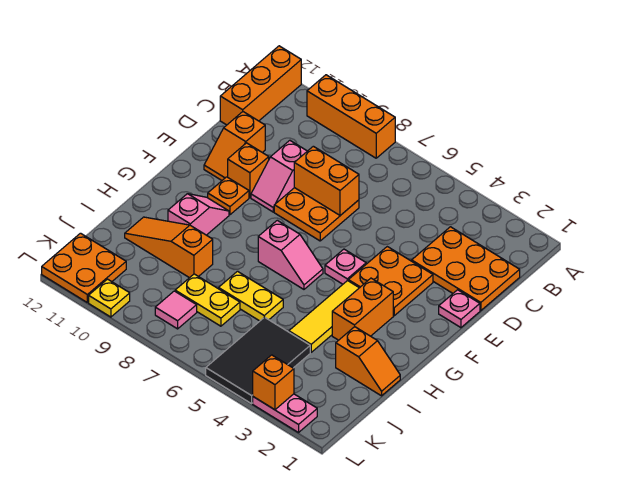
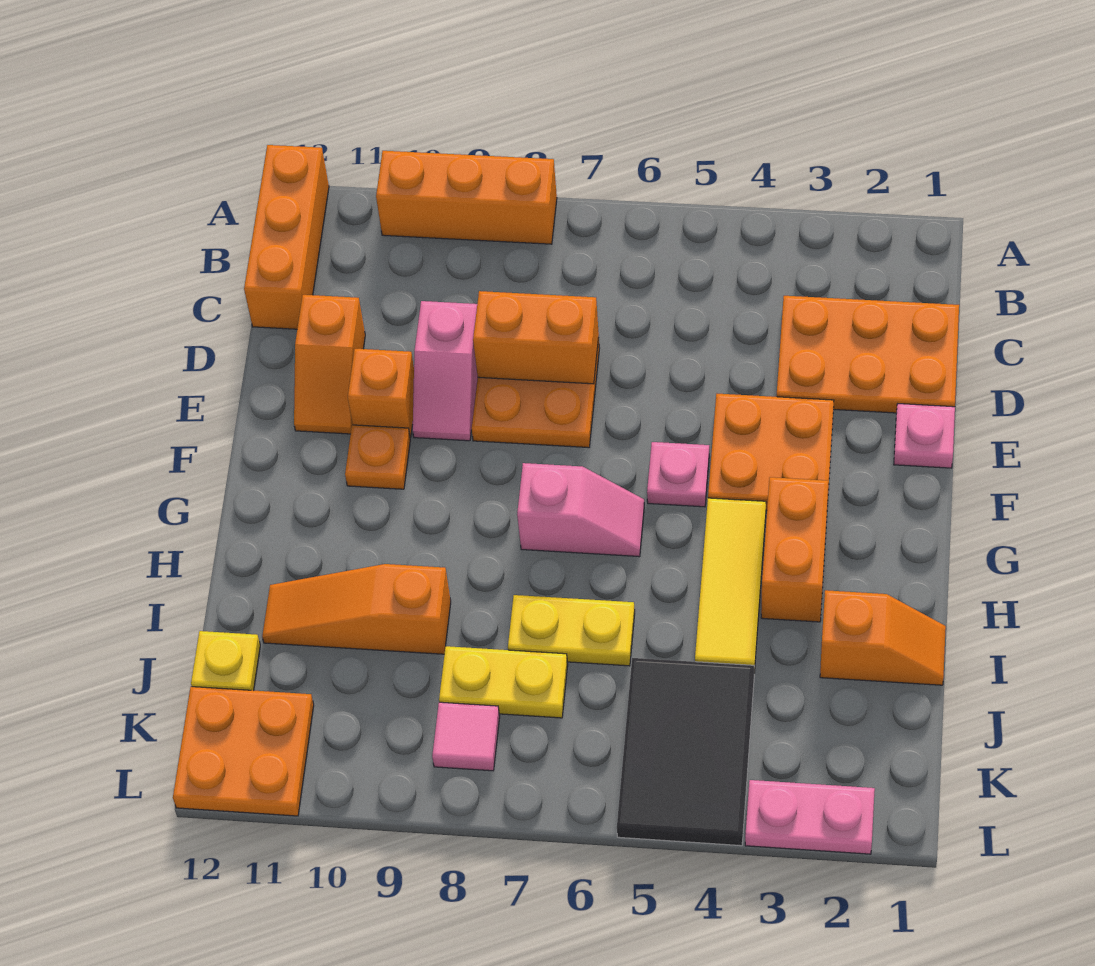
pink slope G10:H10 level 1 top H -> none
orange brick L3 level 2 -> none
yellow plate L10 level 1 -> yellow plate J12 level 1

